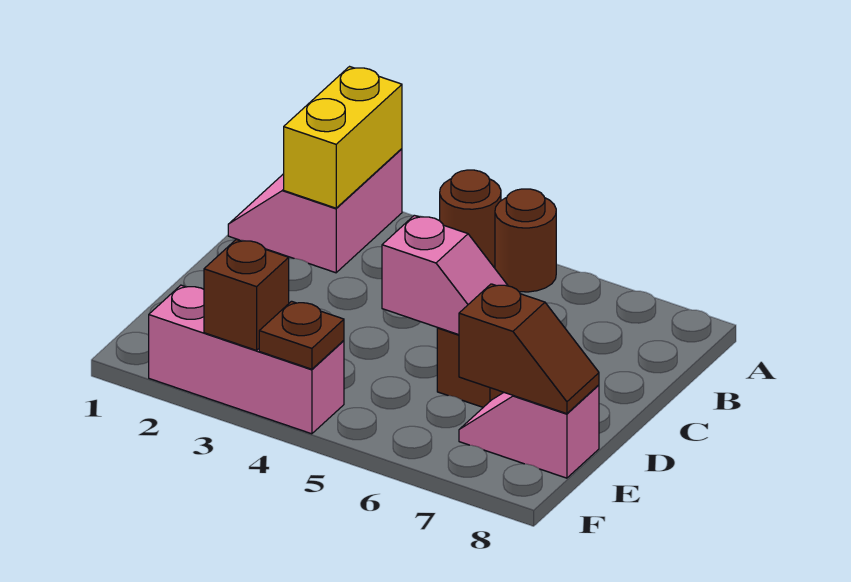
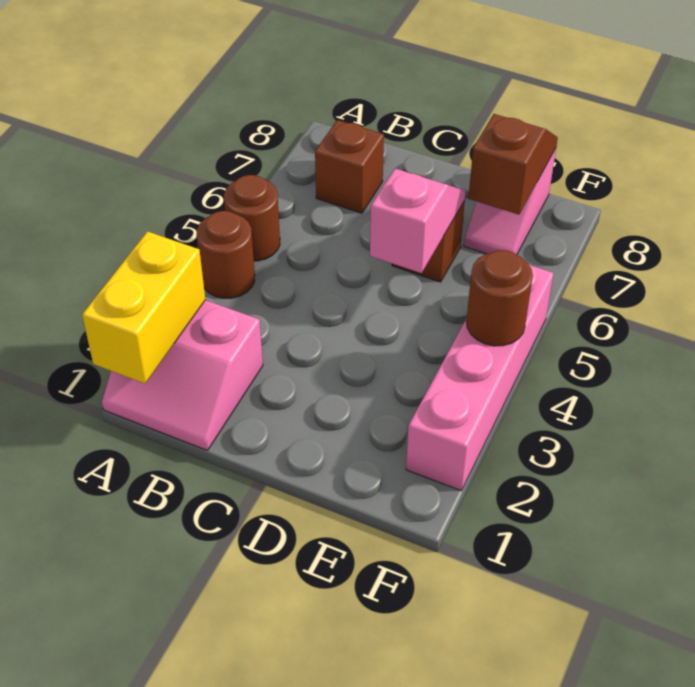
yellow brick A2:B2 level 2 -> yellow brick A1:A2 level 2
pink brick F2:F4 level 1 -> pink brick F2:F5 level 1
brown brick F3 level 2 -> brown brick B7 level 1
brown plate F4 level 2 -> brown round brick F4 level 2

